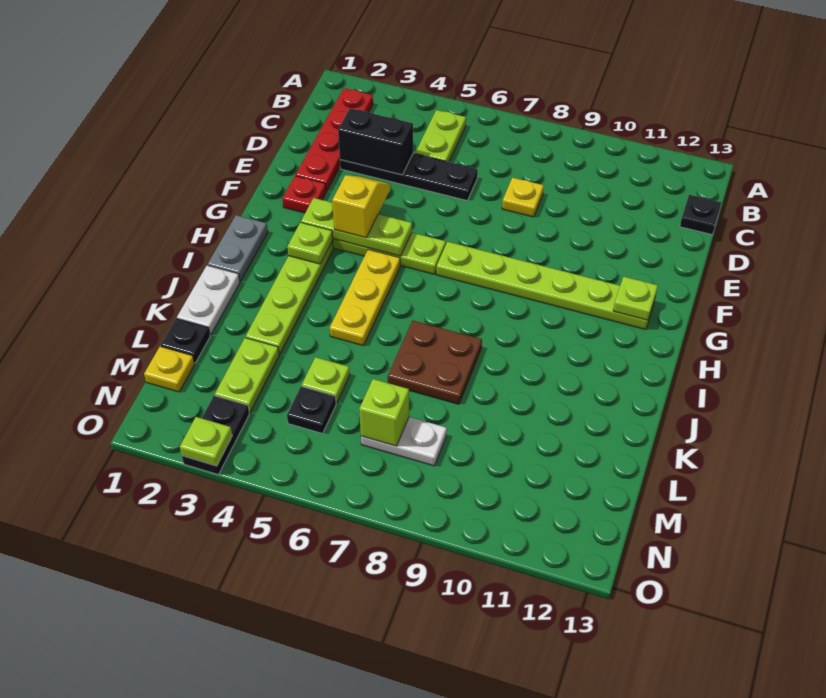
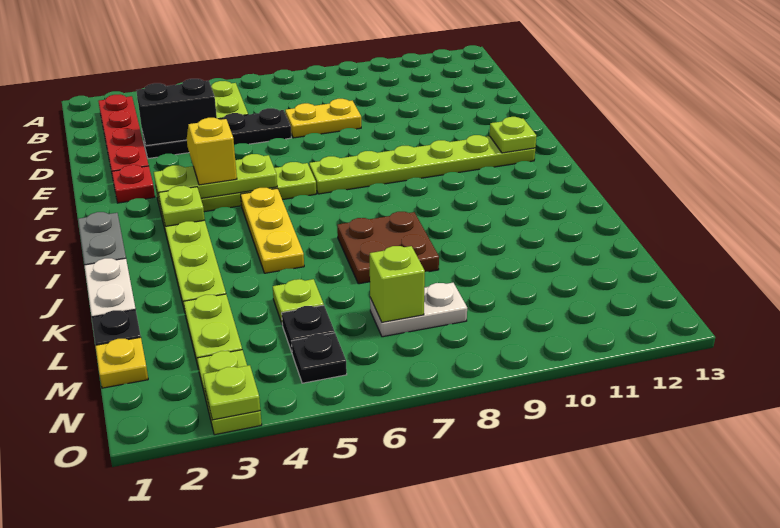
black plate C13 level 1 -> black plate N5 level 1
yellow plate D8 level 1 -> yellow plate D7:D8 level 1
black plate N3:O3 level 1 -> lime plate N3:O3 level 1

